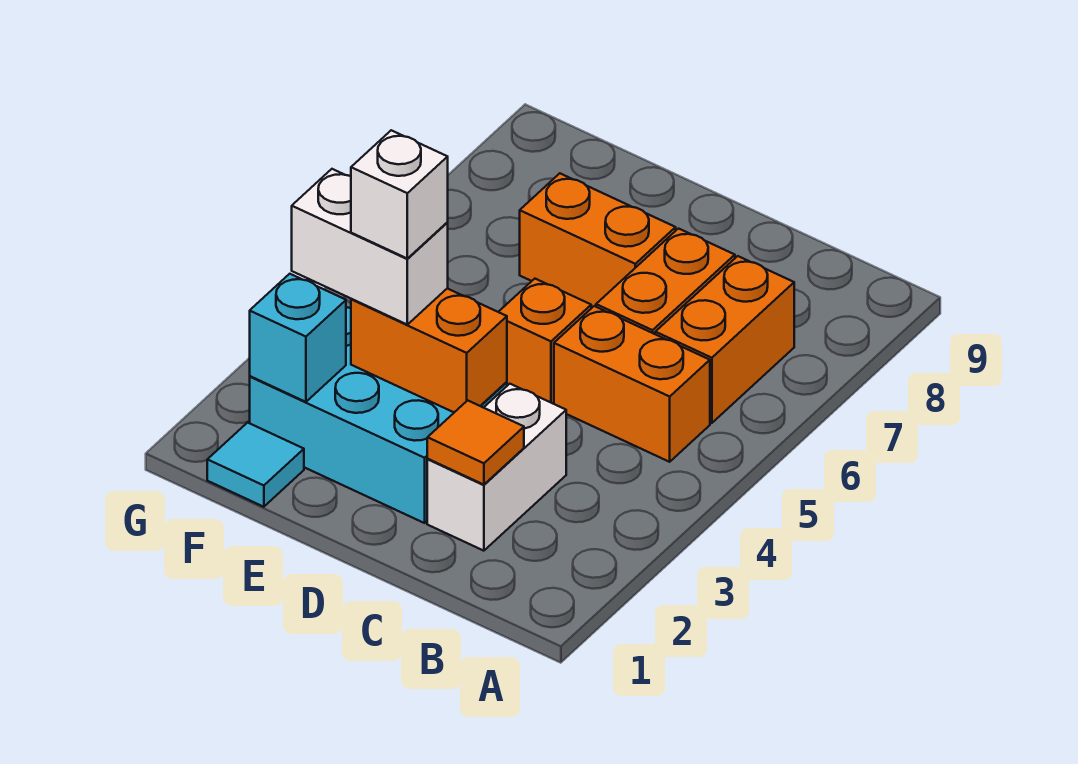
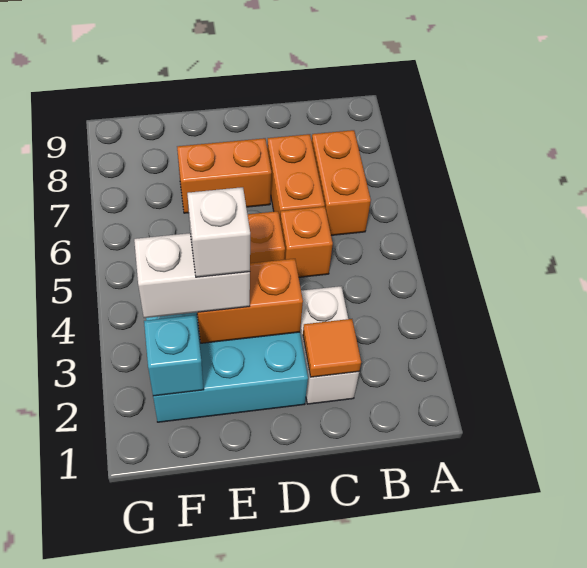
orange brick B5:C5 level 1 -> orange brick C5 level 1
cyan tile F1 level 1 -> none

